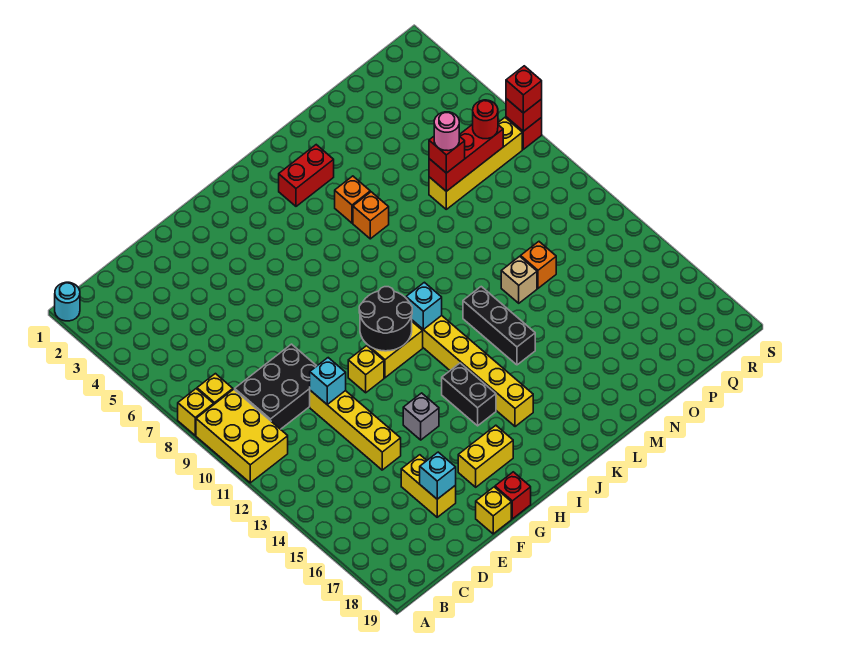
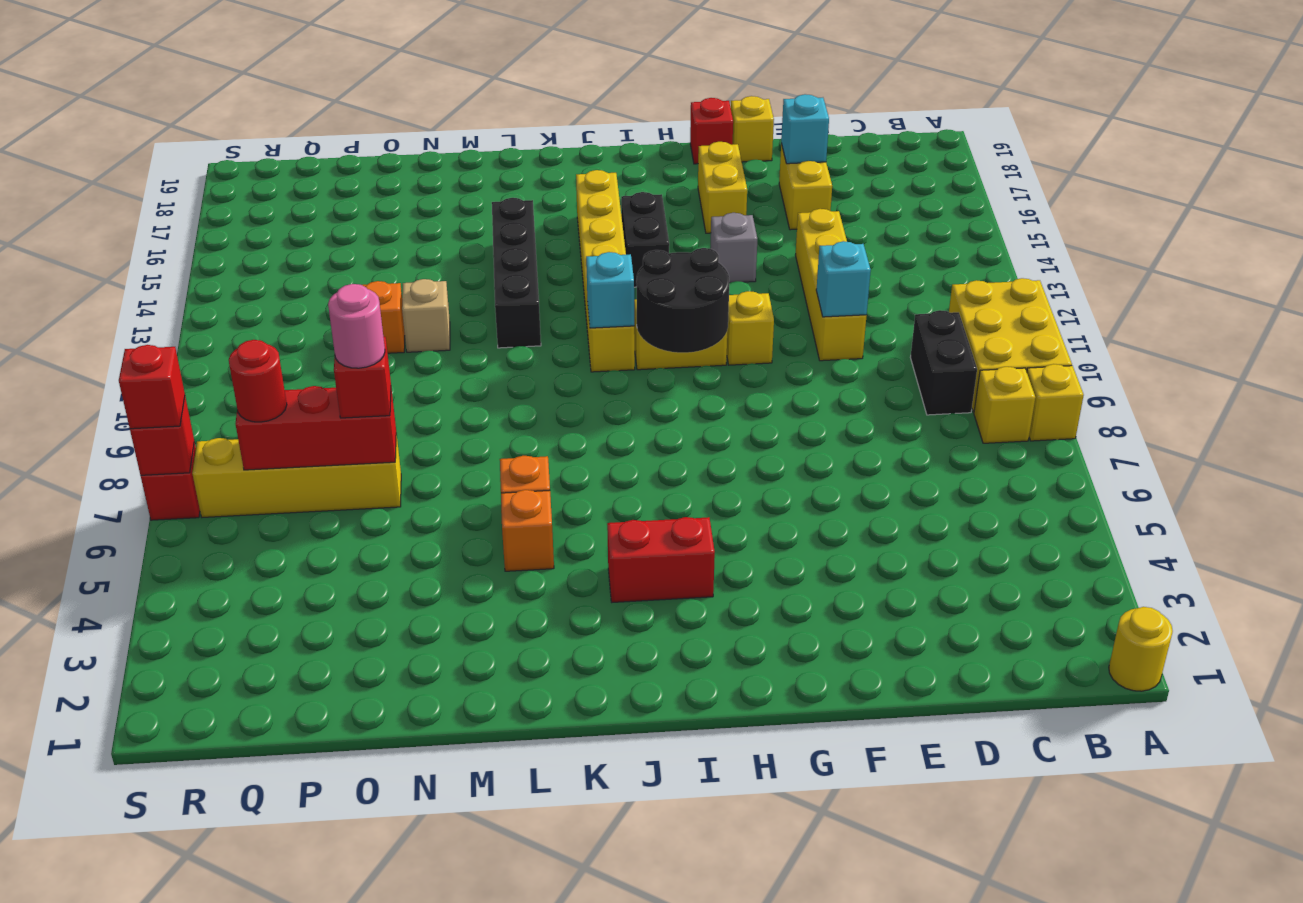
cyan round brick A1 level 1 -> yellow round brick A1 level 1
black brick C9:E10 level 1 -> black brick C9:C10 level 1
yellow brick G17:H17 level 1 -> yellow brick G16:G17 level 1
red brick K3:L3 level 1 -> red brick I4:J4 level 1
black brick L12:L14 level 1 -> black brick L12:L15 level 1

